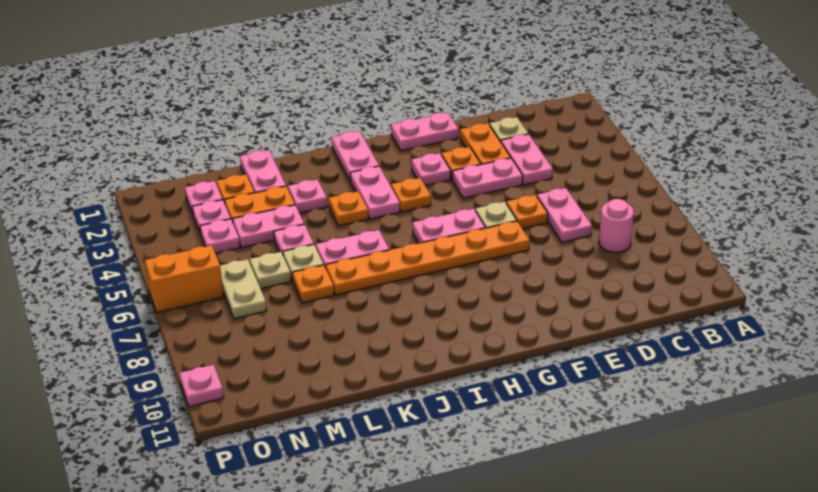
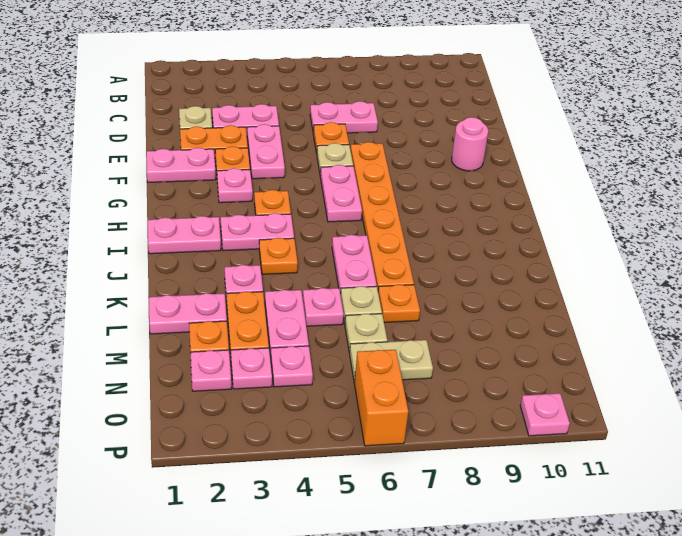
pink round brick C8 level 1 -> pink round brick F10 level 1
pink plate F1:G1 level 1 -> pink plate F1:F2 level 1

